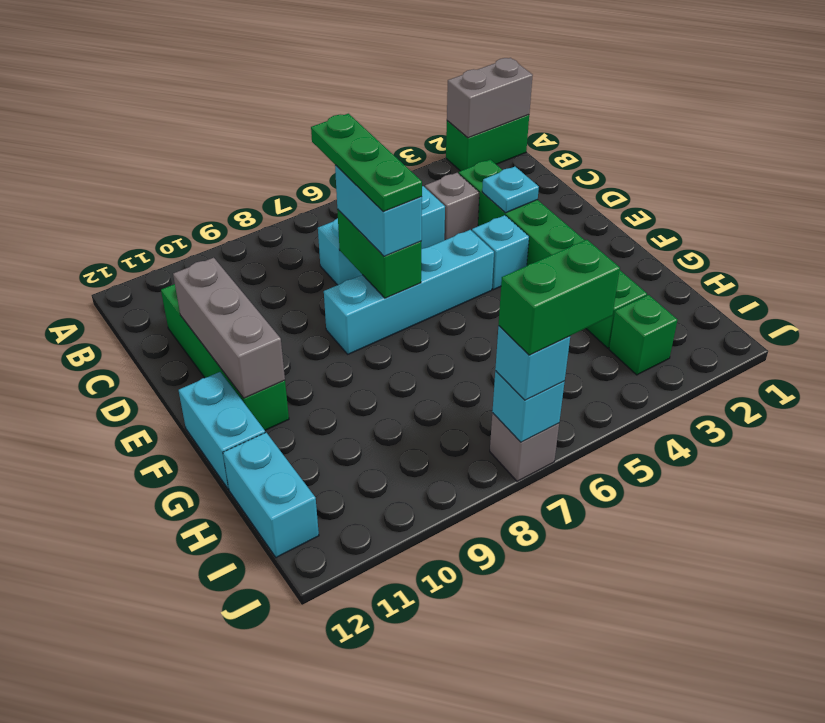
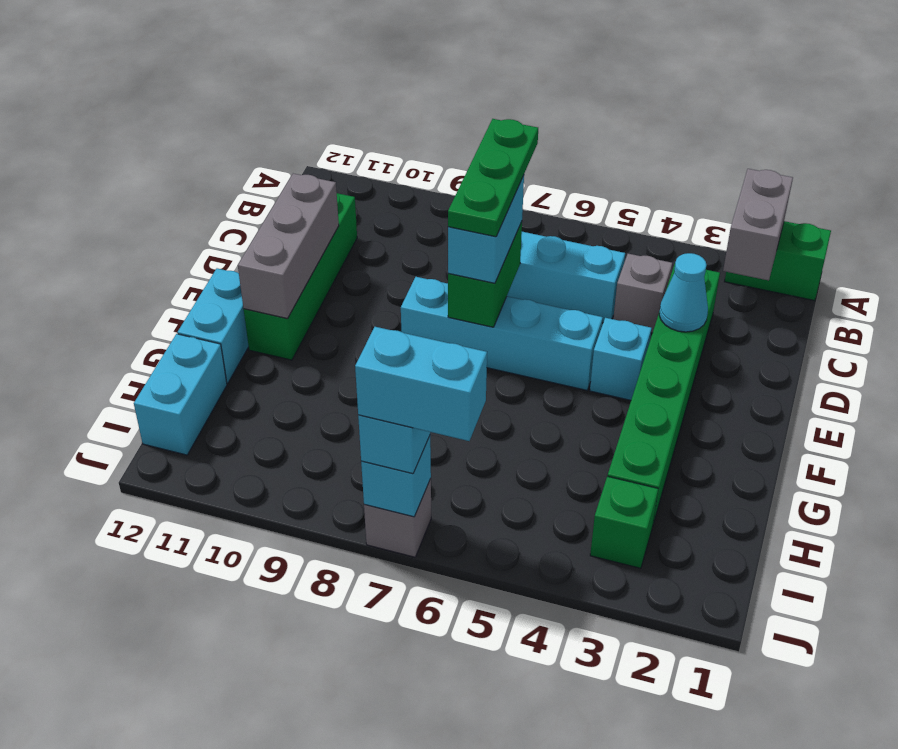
grey brick A1:A2 level 2 -> grey brick A2:B2 level 2
cyan plate D3 level 2 -> cyan cone D3 level 2
green brick J6:J7 level 4 -> cyan brick J6:J7 level 4

